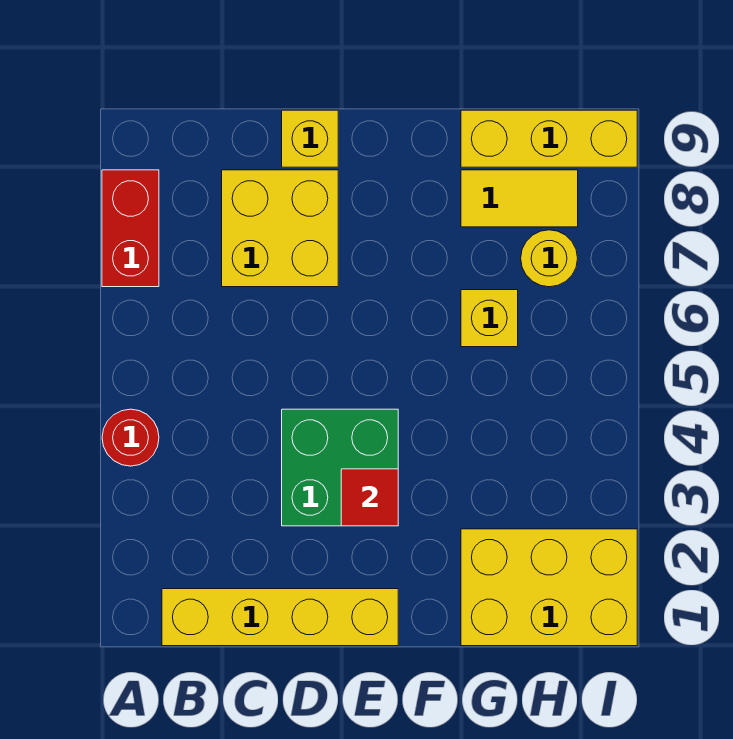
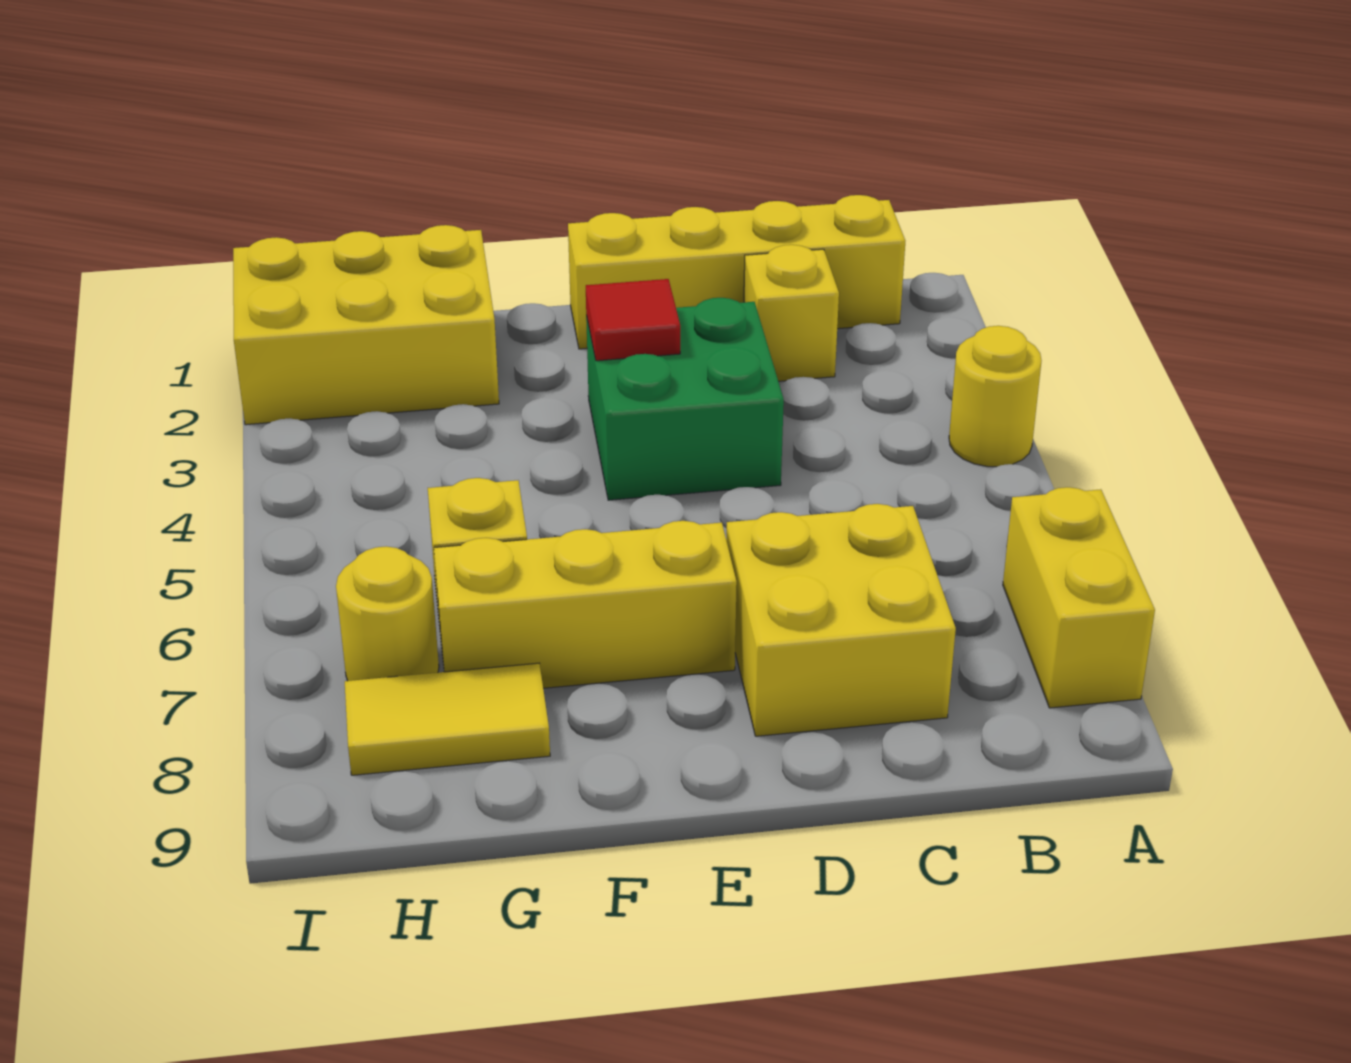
red round brick A4 level 1 -> yellow round brick A4 level 1
red brick A7:A8 level 1 -> yellow brick A7:A8 level 1
yellow brick D9 level 1 -> yellow brick C2 level 1
yellow brick G9:I9 level 1 -> yellow brick E7:G7 level 1

